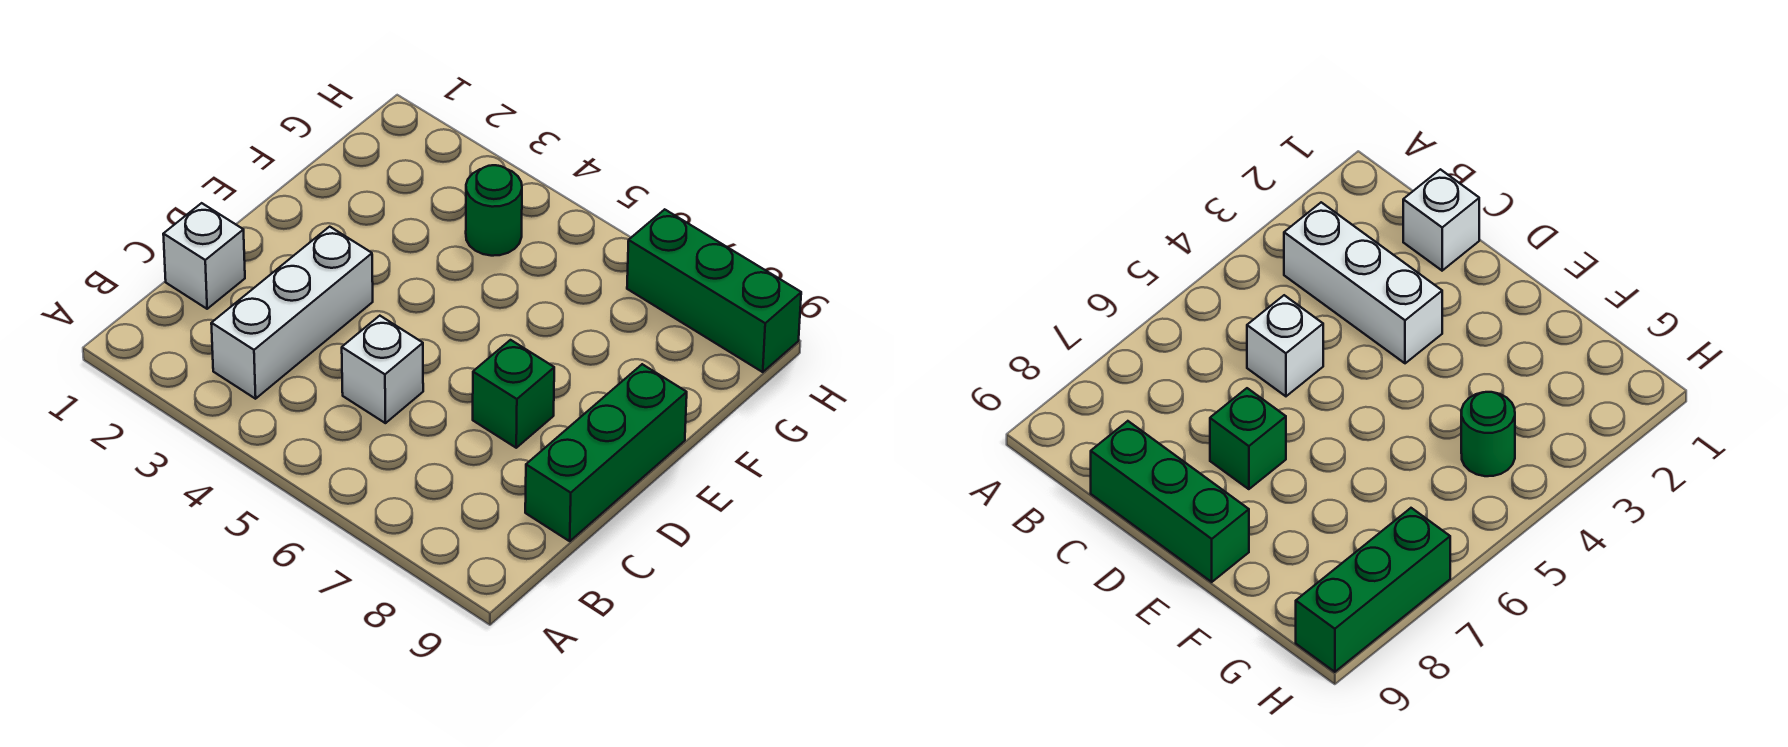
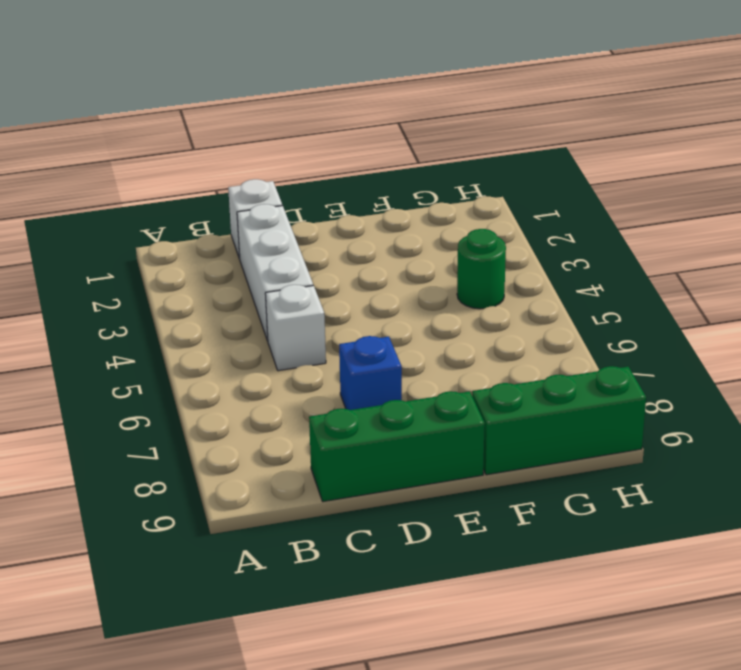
white brick B3:D3 level 1 -> white brick C2:C4 level 1
green brick D7 level 1 -> blue brick D7 level 1
green brick H7:H9 level 1 -> green brick F9:H9 level 1

